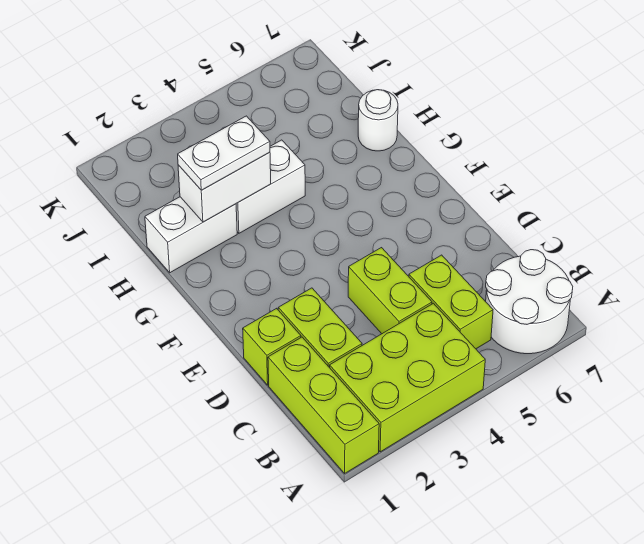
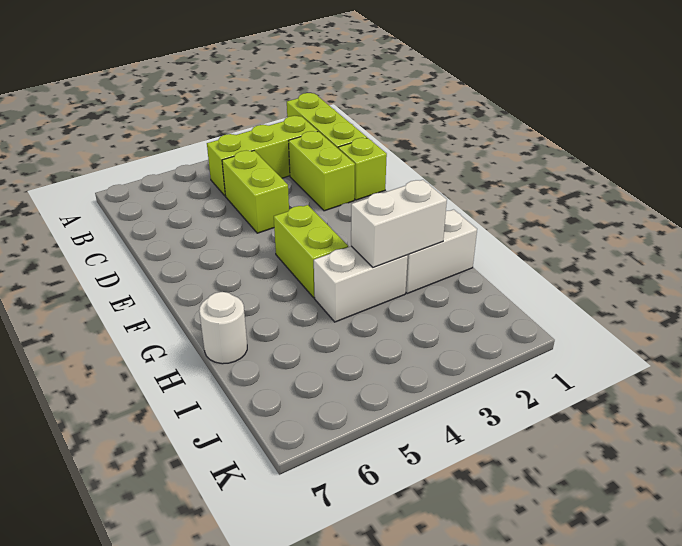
lime brick A2:B4 level 1 -> lime brick B2:B4 level 1
white round brick A6:B7 level 1 -> none
lime brick B5:C5 level 1 -> lime brick F4:G4 level 1
white plate H2:H3 level 3 -> none

